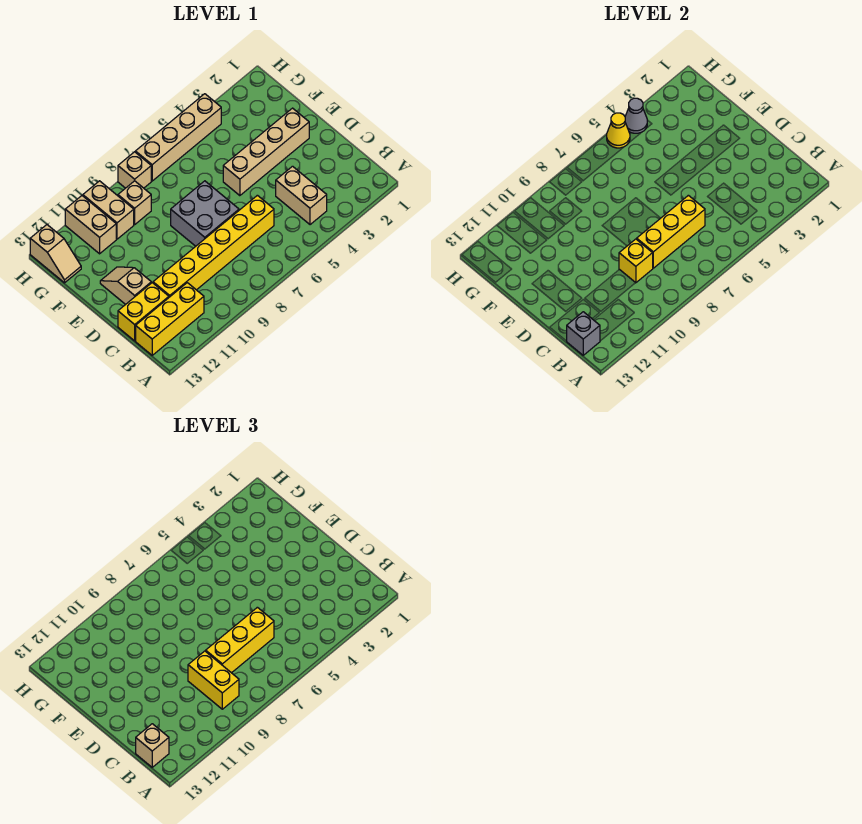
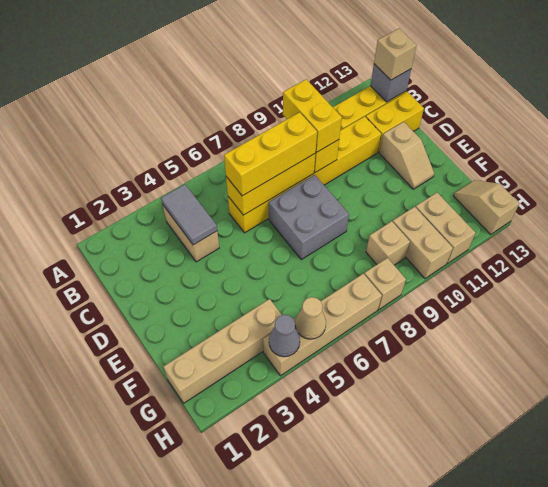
none -> grey tile B4:C4 level 2
tan brick E2:E5 level 1 -> tan brick G1:G4 level 1
yellow cone H5 level 2 -> tan cone H5 level 2

